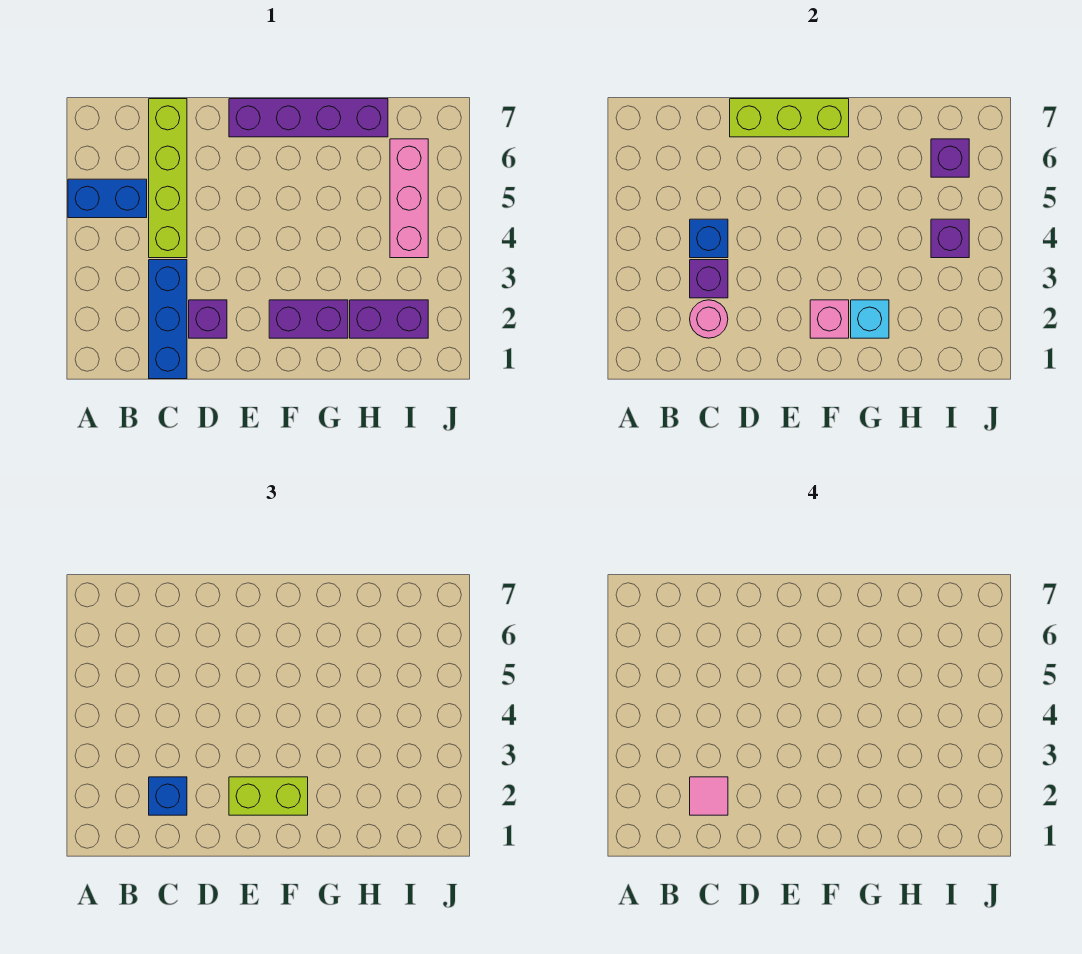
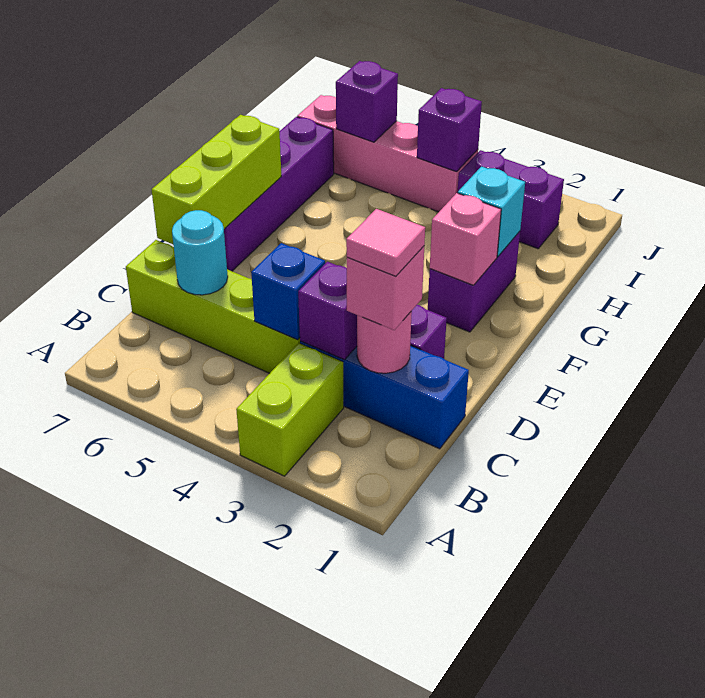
blue brick A5:B5 level 1 -> none
blue brick C2 level 3 -> pink brick C2 level 3
none -> cyan round brick C6 level 2
lime brick E2:F2 level 3 -> lime brick A3:B3 level 1
purple brick H2:I2 level 1 -> purple brick I2:I3 level 1
pink brick I4:I6 level 1 -> pink brick I4:I7 level 1

